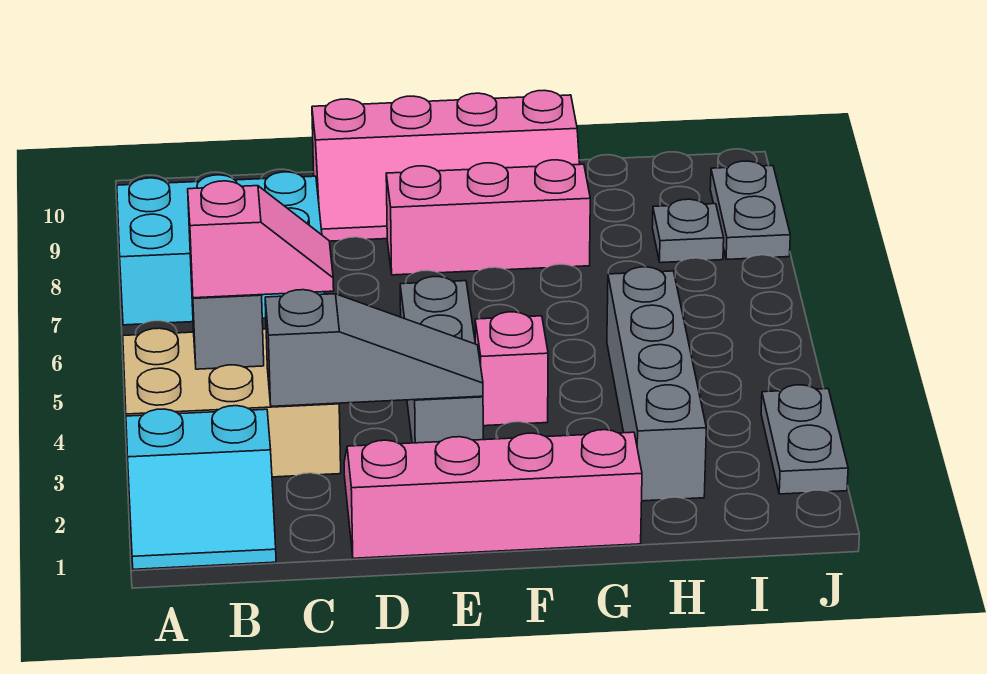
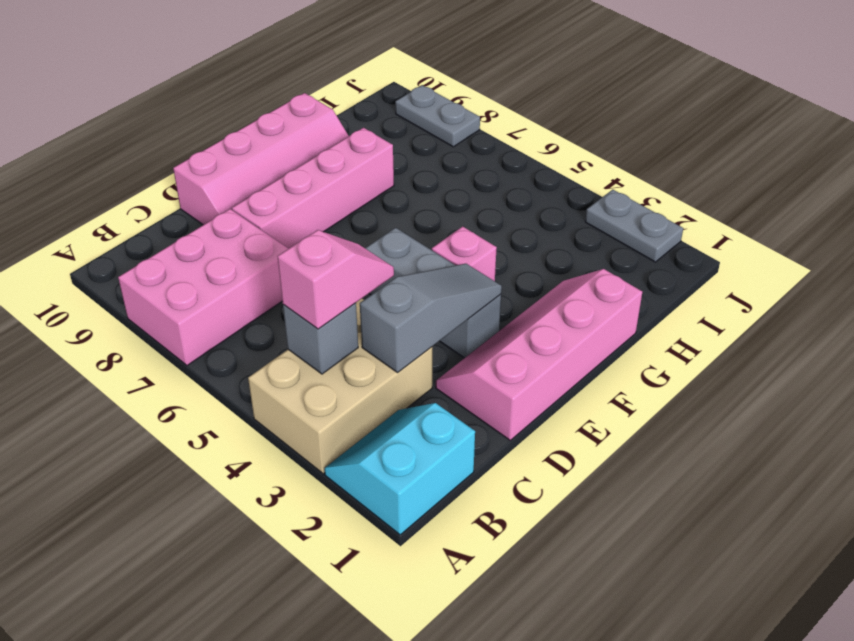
cyan slope A1:B2 level 1 top 2 -> cyan slope A1:B2 level 1 top 1
cyan brick A7:C8 level 1 -> pink brick A7:C8 level 1
pink brick E8:G8 level 1 -> pink brick D8:G8 level 1
grey brick H2:H5 level 1 -> none
grey plate I8 level 1 -> none

